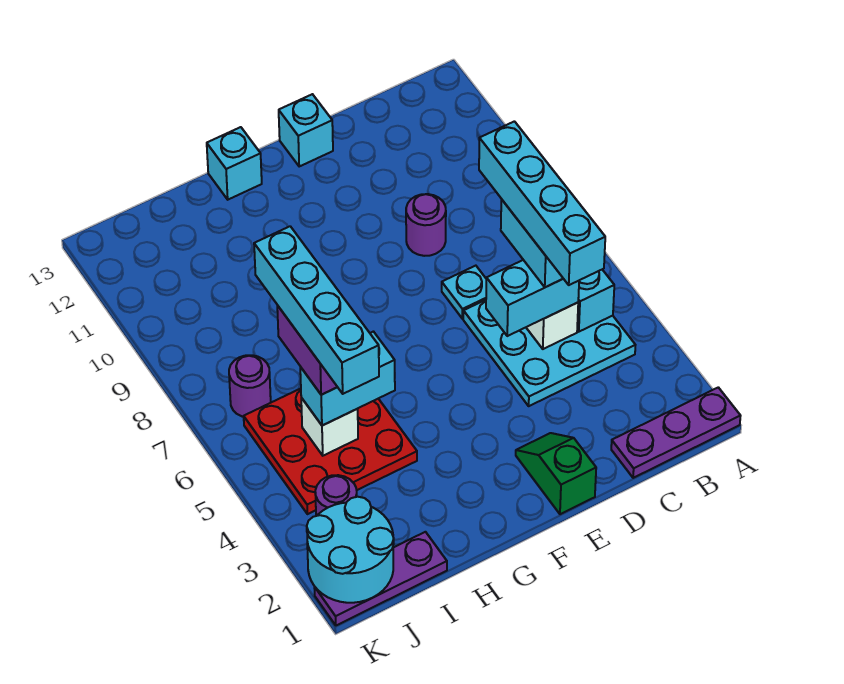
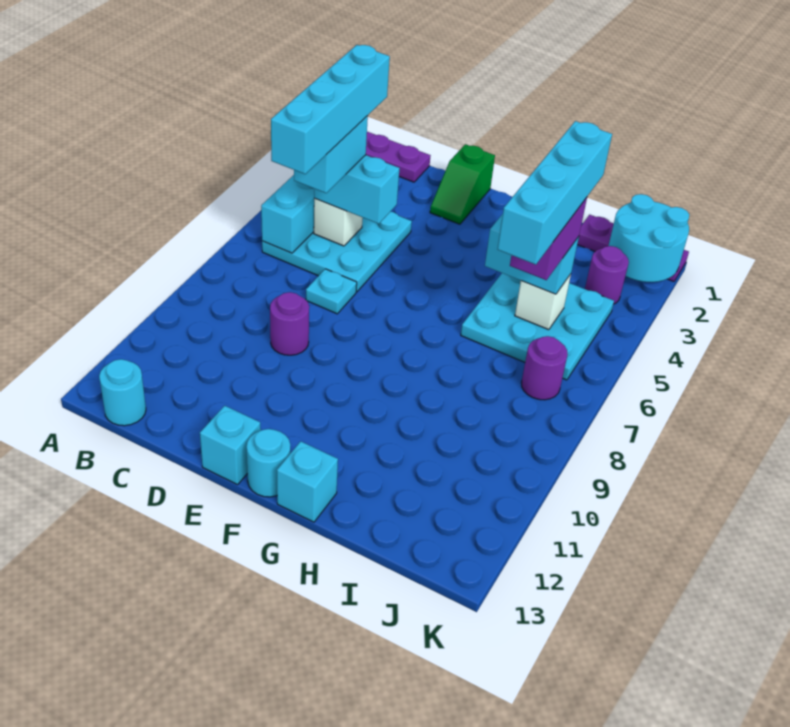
none -> cyan round brick B13 level 1
none -> cyan round brick F13 level 1
red plate H4:J6 level 1 -> cyan plate H4:J6 level 1

